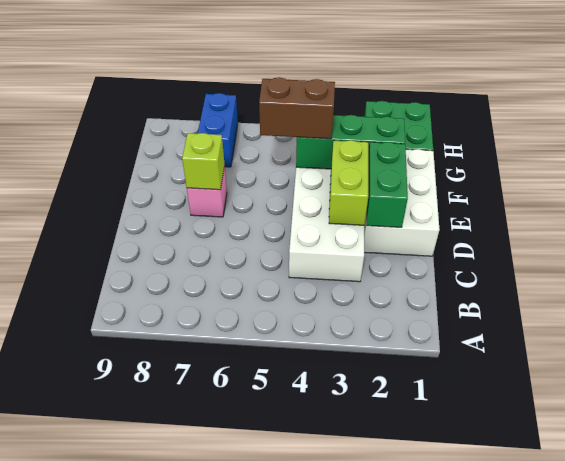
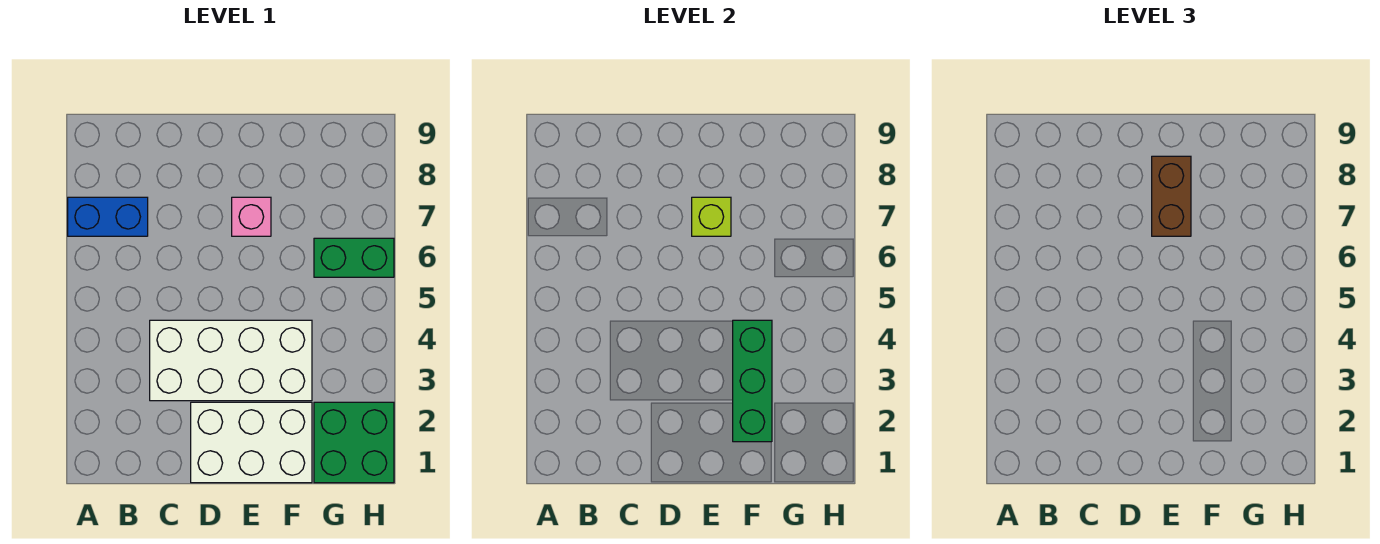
green brick D2:E2 level 2 -> green brick G6:H6 level 1
lime brick D3:E3 level 2 -> none
brown brick F4:F5 level 3 -> brown brick E7:E8 level 3
blue brick G7:H7 level 1 -> blue brick A7:B7 level 1

